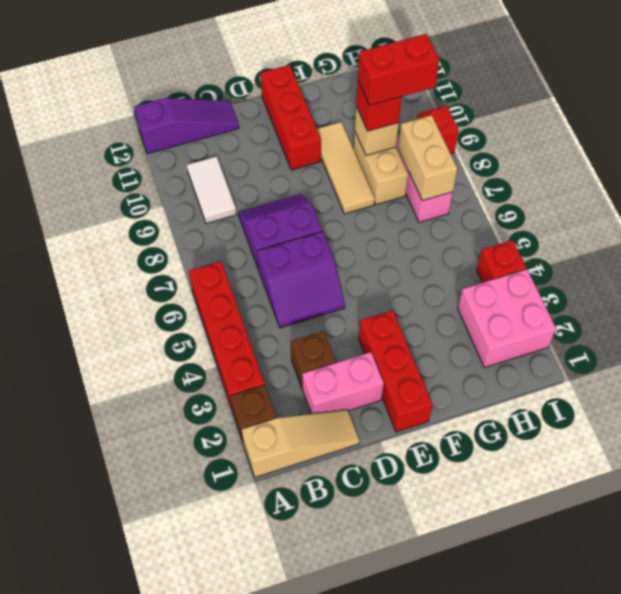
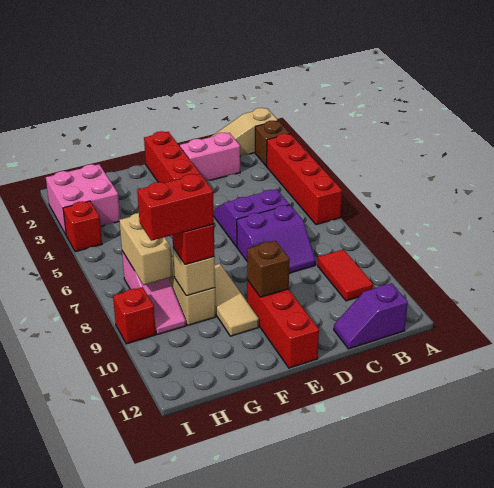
purple slope A12:C12 level 1 top A -> purple slope B12:C12 level 1 top B
white tile B9:B10 level 1 -> red tile B9:B10 level 1
brown brick C3 level 1 -> brown brick E10 level 2

